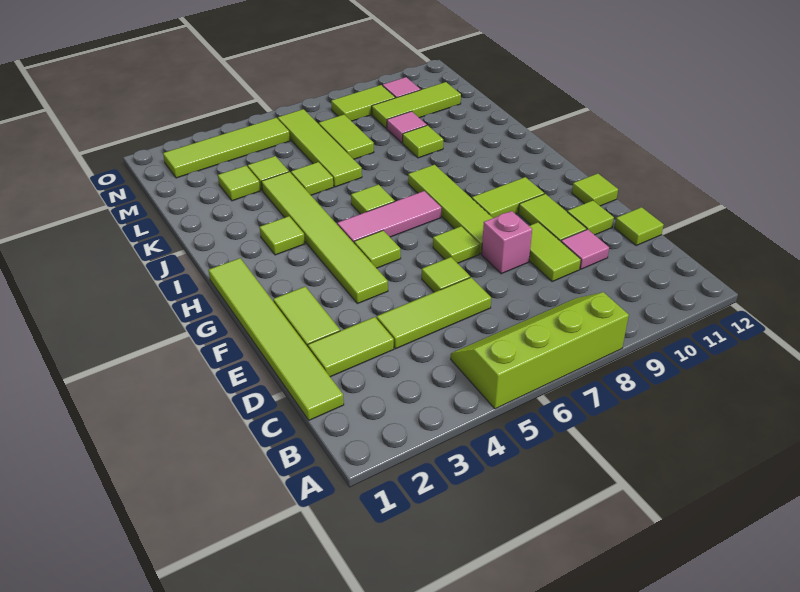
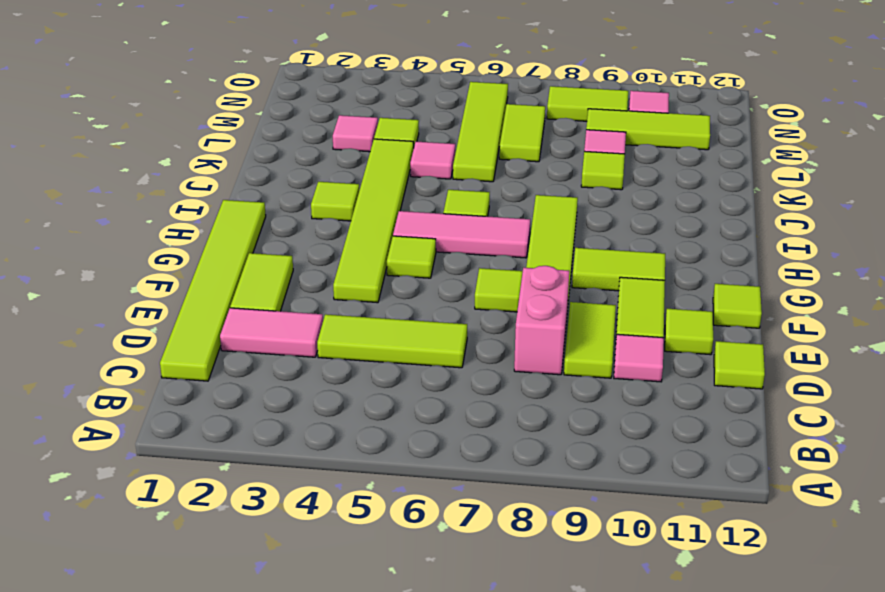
lime slope A5:B8 level 1 top A -> none
lime tile D2:D3 level 1 -> pink tile D2:D3 level 1
lime tile E6 level 1 -> none
pink brick E8 level 1 -> pink brick D8:E8 level 1
lime tile K5 level 1 -> pink tile K5 level 1
lime tile L3 level 1 -> pink tile L3 level 1
lime tile N2:N5 level 1 -> none

